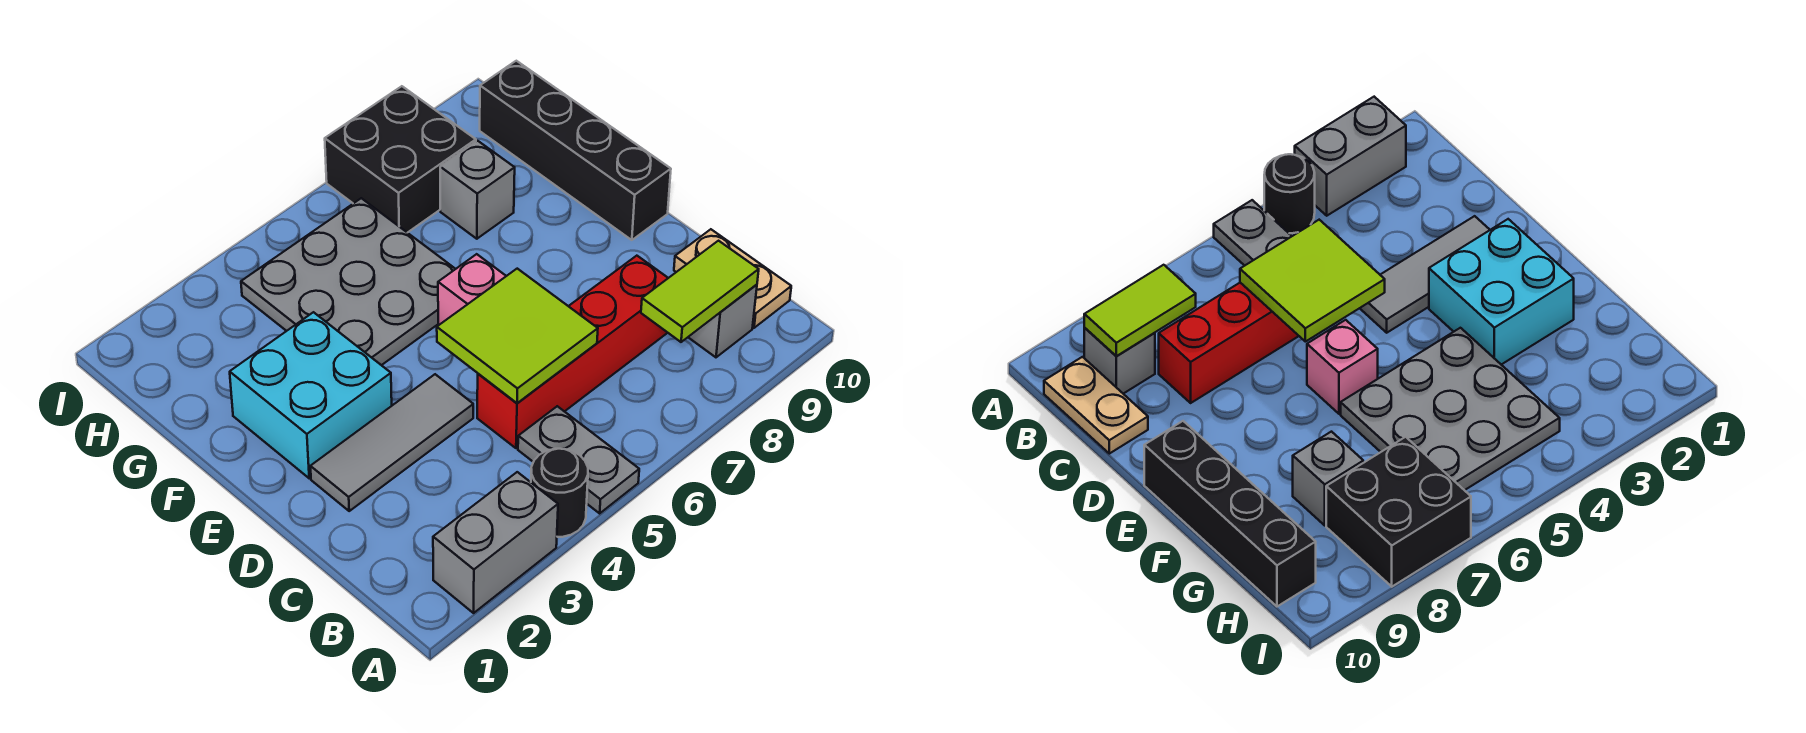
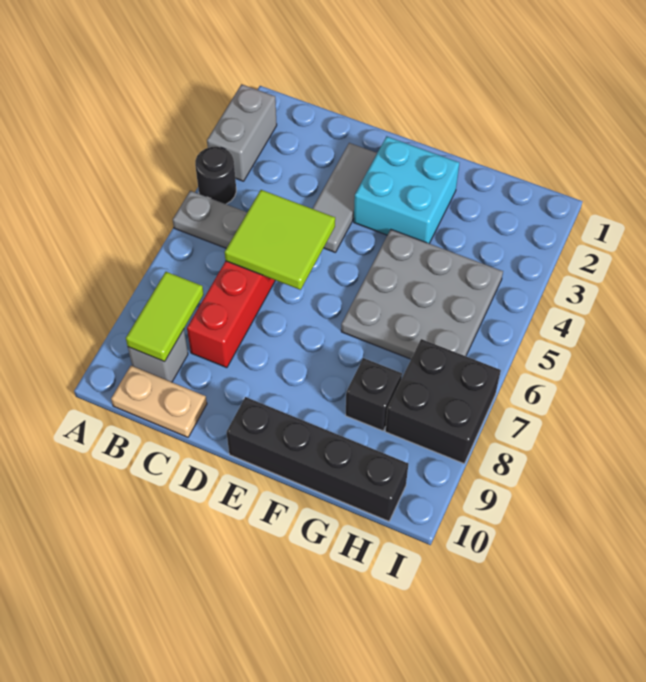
pink brick E6 level 1 -> none
grey brick G8 level 1 -> black brick G8 level 1

